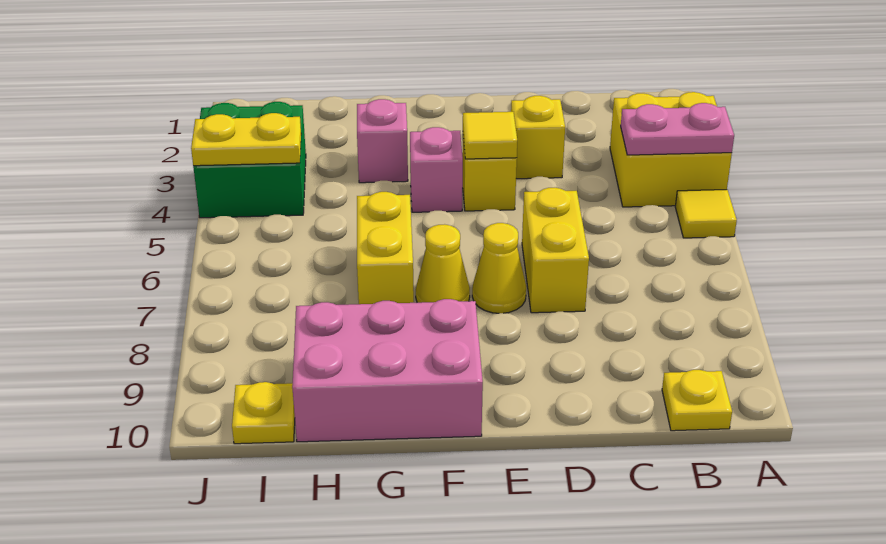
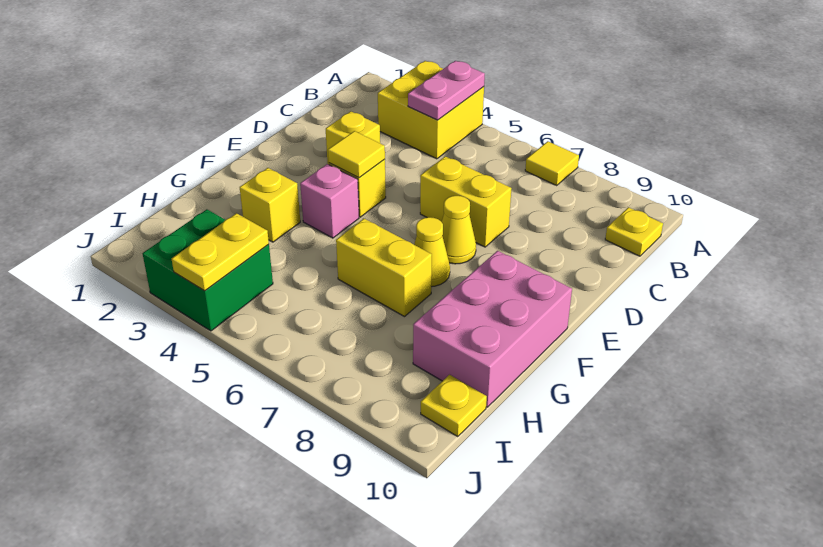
yellow tile A5 level 1 -> yellow tile A7 level 1
pink brick G3 level 1 -> yellow brick G3 level 1

